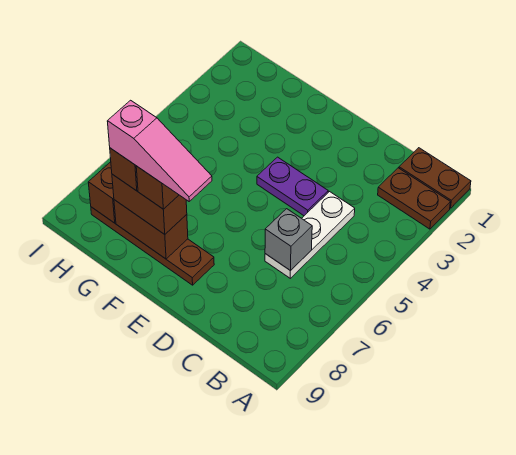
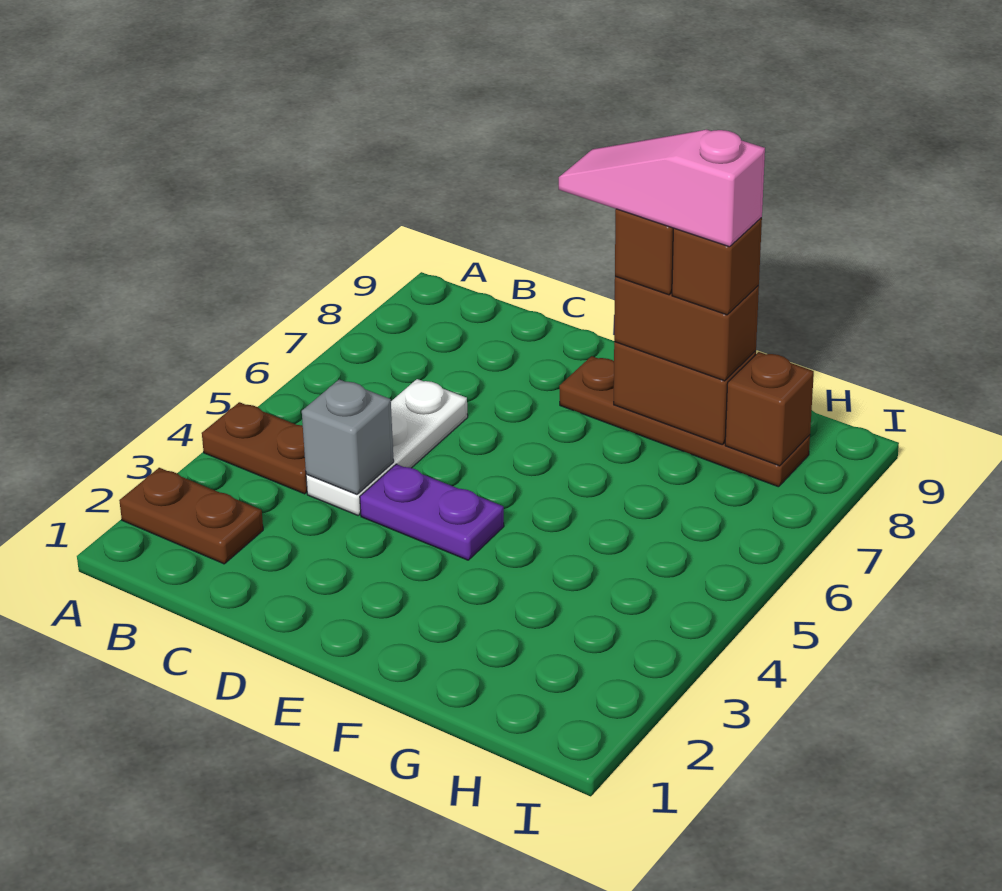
brown plate A1:B1 level 1 -> brown plate A4:B4 level 1
grey brick C6 level 2 -> grey brick C4 level 2

